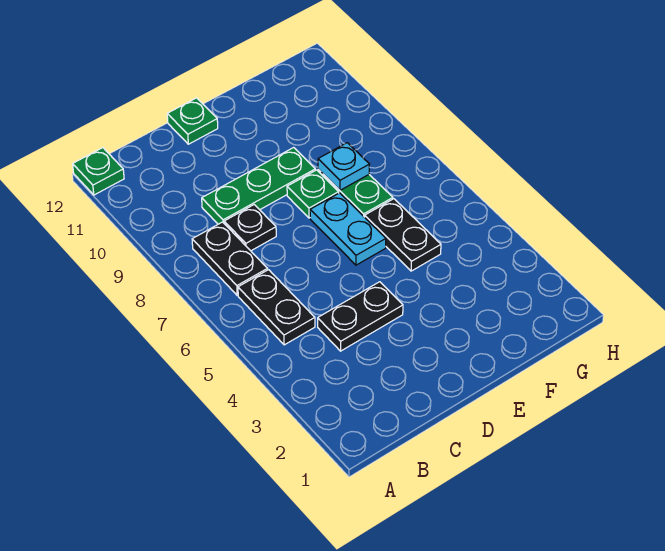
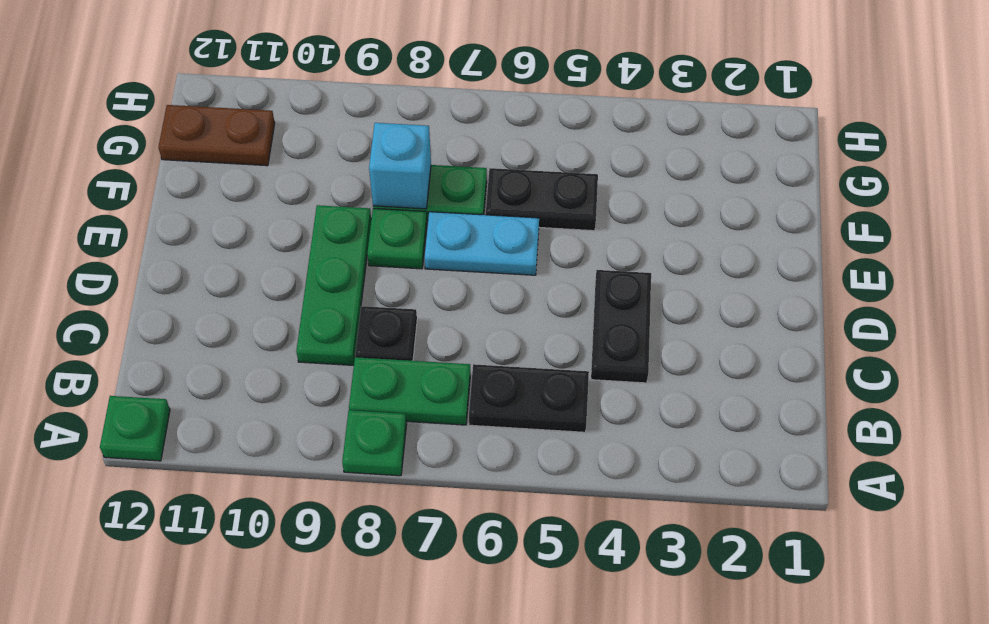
black plate B7:B8 level 1 -> green plate B7:B8 level 1
green plate D12 level 1 -> green plate A8 level 1
cyan plate F8 level 2 -> cyan brick F8 level 2
none -> brown plate G11:G12 level 1

